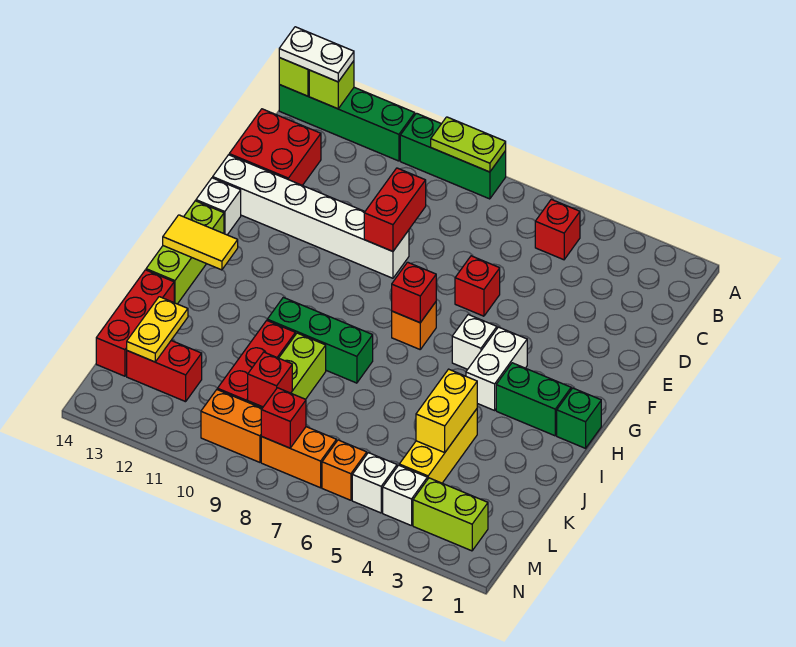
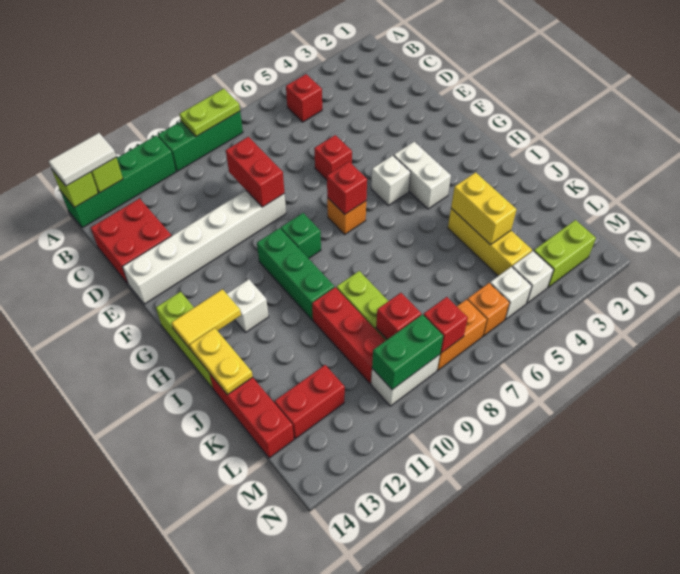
white plate A13:A14 level 3 -> white tile A13:A14 level 3
white brick F14 level 1 -> white brick H12 level 1
green brick H1 level 1 -> green brick G9 level 1
green brick H2:H3 level 1 -> green brick M9:M10 level 2
green brick I8:I10 level 1 -> green brick G10:I10 level 1
yellow plate K13:L13 level 2 -> yellow plate I14:J14 level 2
orange brick M9:M10 level 1 -> white brick M9:M10 level 1

